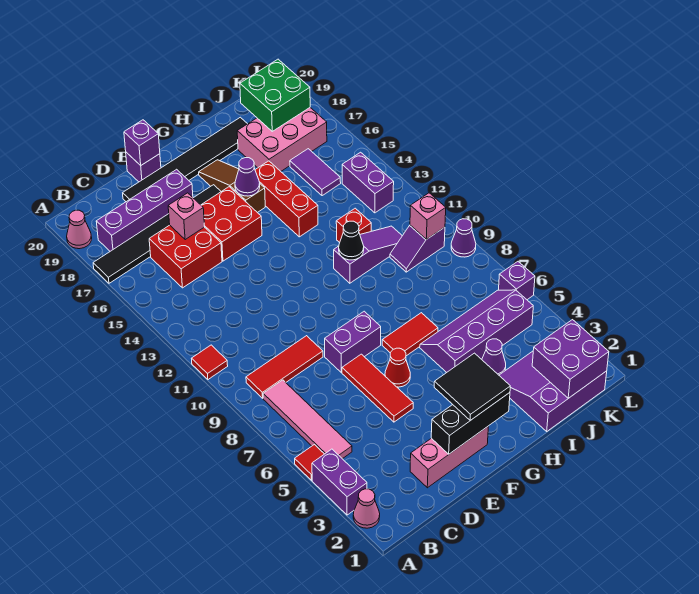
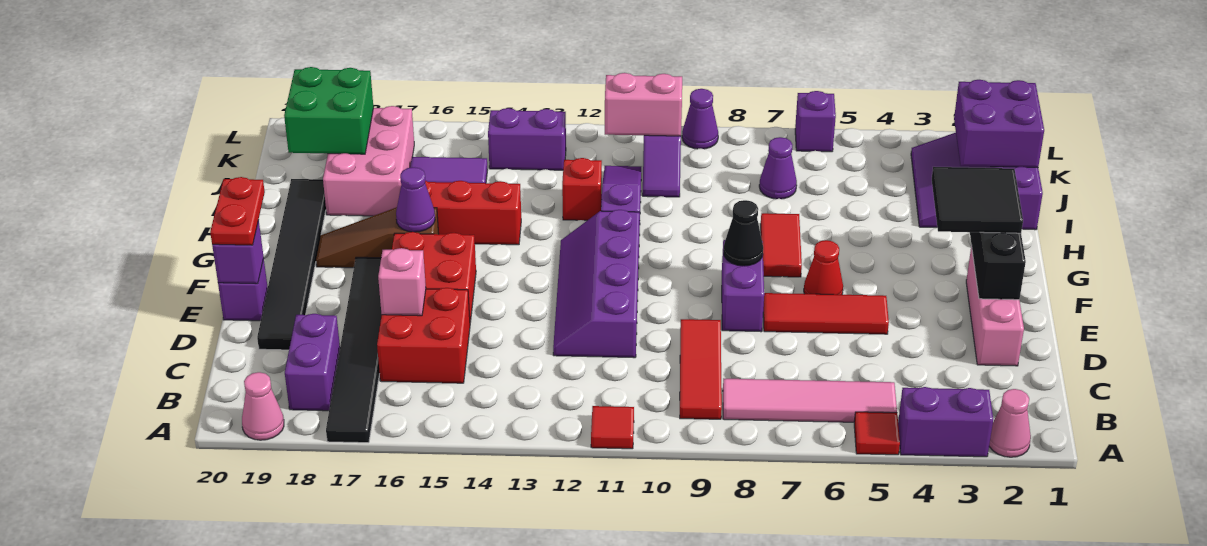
purple brick B18:E18 level 1 -> purple brick B18:C18 level 1
none -> red plate E20:F20 level 3
purple slope H5:K6 level 1 top 5 -> purple slope D11:G12 level 1 top 11
black cone H11 level 2 -> black cone F8 level 2
purple cone I4 level 1 -> purple cone J7 level 1
pink brick K10 level 2 -> pink brick K10:K11 level 2

